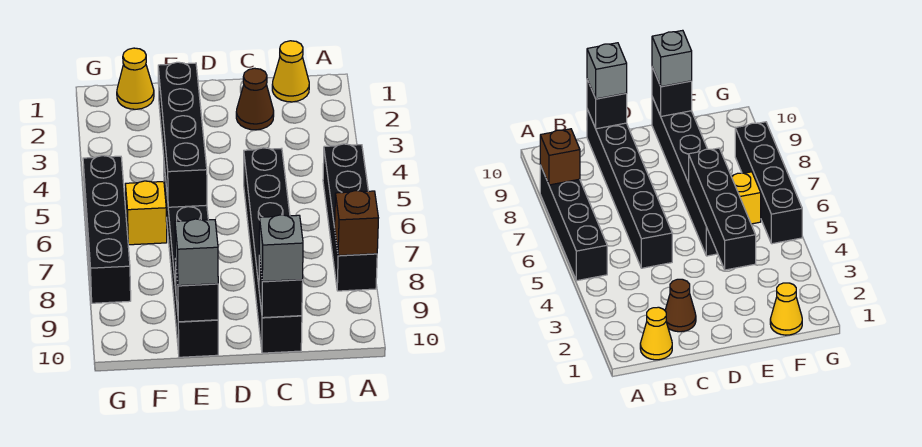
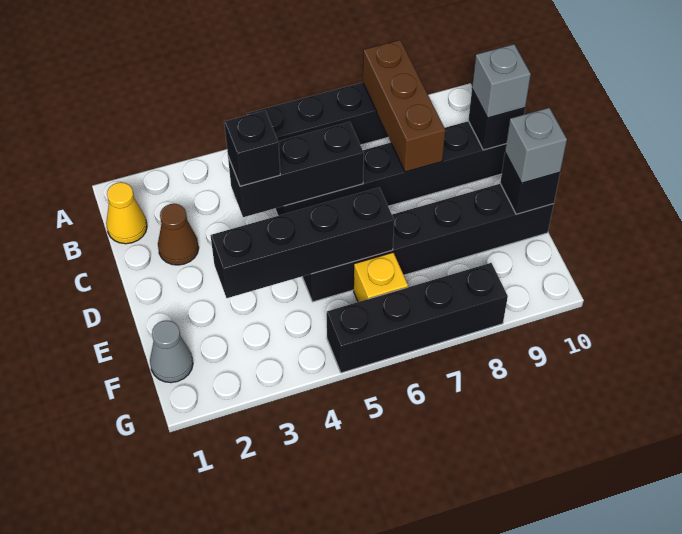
brown brick A8 level 2 -> brown brick A8:C8 level 2
none -> black brick C4:C6 level 2
none -> black brick C4 level 3
yellow cone F1 level 1 -> grey cone F1 level 1

